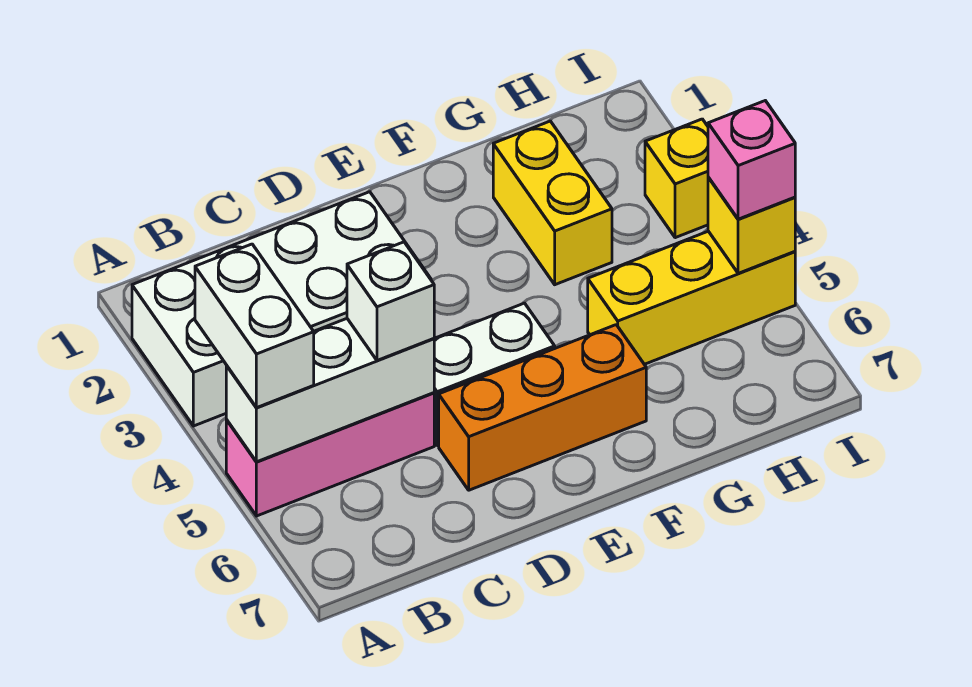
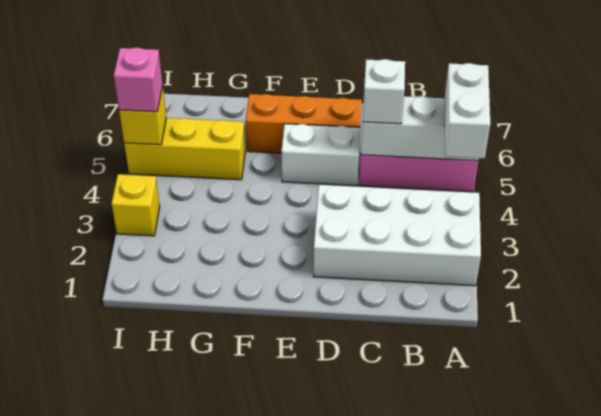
yellow brick G2:G3 level 1 -> none

